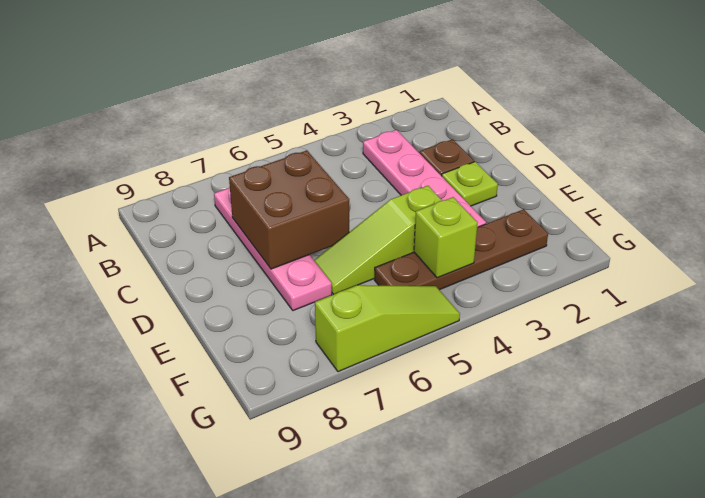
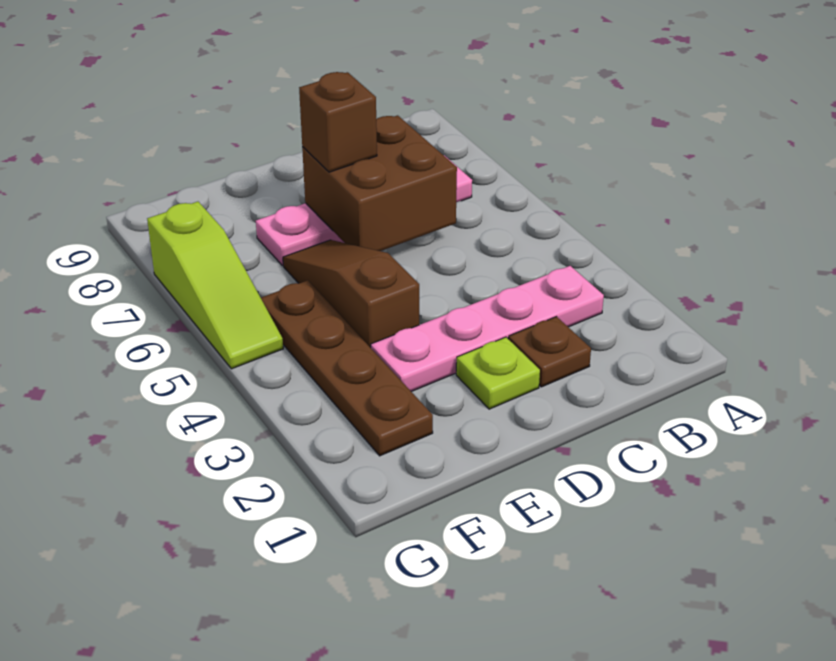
none -> brown brick D7 level 3
lime slope E4:E6 level 1 top 4 -> brown slope E4:E6 level 1 top 4
lime brick F4 level 2 -> none

